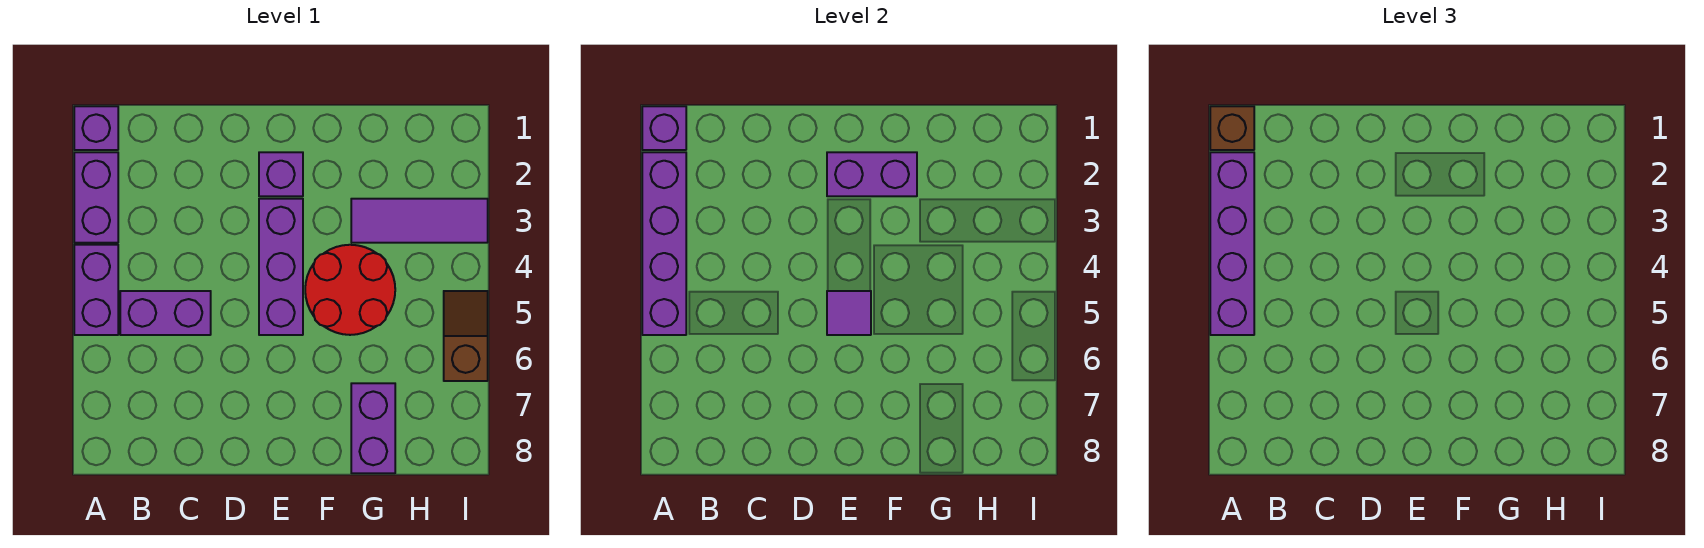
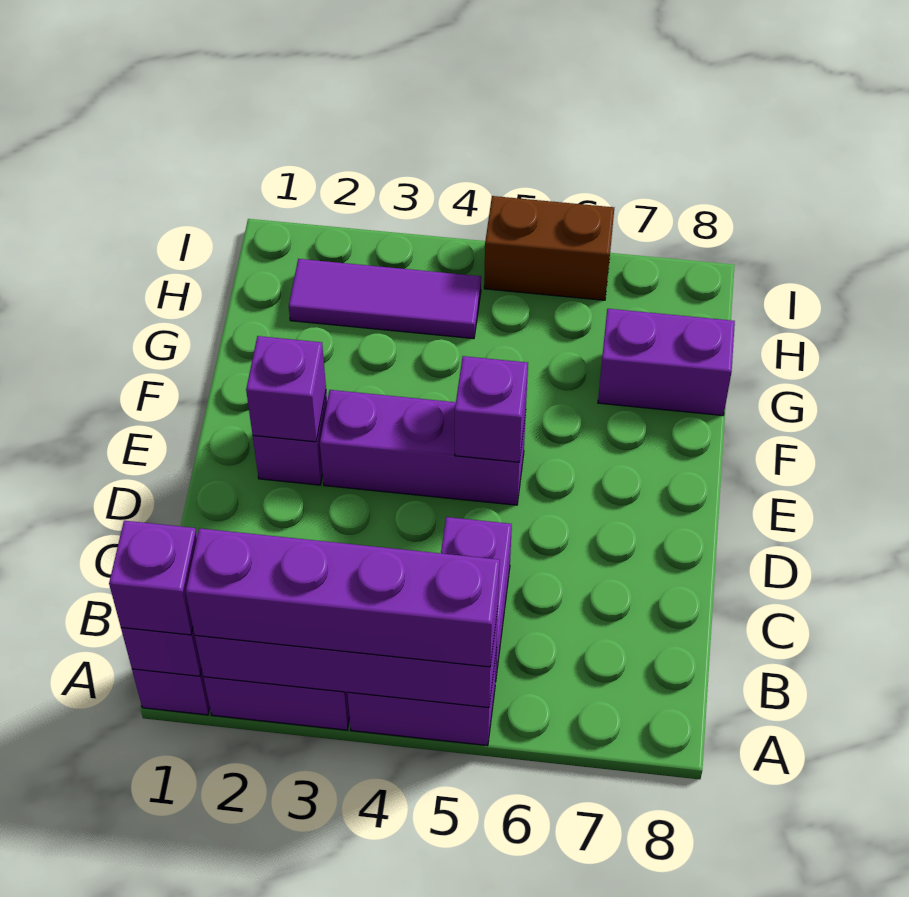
brown brick A1 level 3 -> purple brick A1 level 3
purple brick E2:F2 level 2 -> purple brick E2 level 2
purple tile E5 level 2 -> purple brick E5 level 2
red round brick F4:G5 level 1 -> none
purple tile G3:I3 level 1 -> purple tile H2:H4 level 1
brown slope I5:I6 level 1 top 6 -> brown brick I5:I6 level 1

